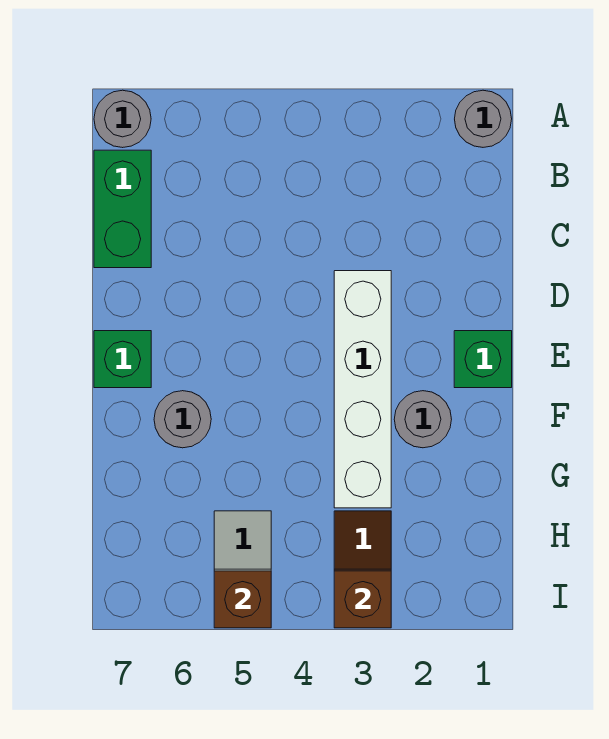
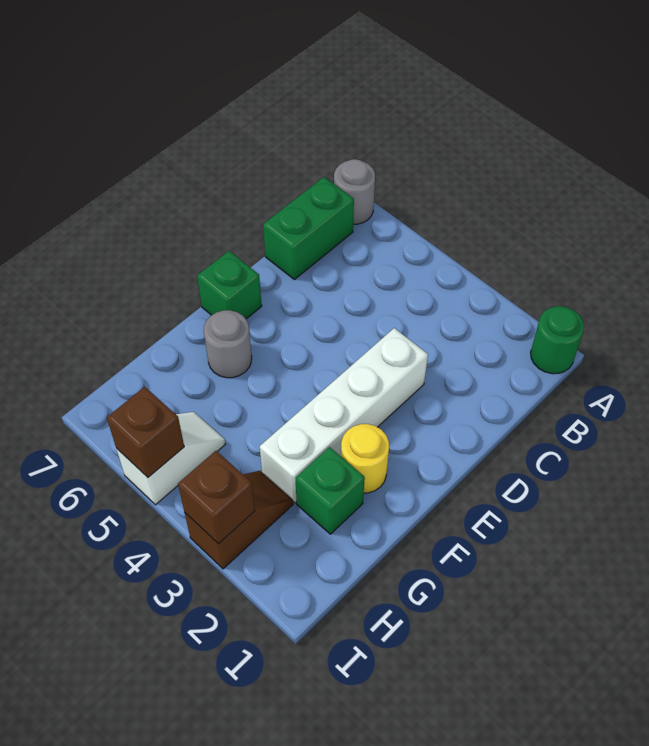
grey round brick A1 level 1 -> green round brick A1 level 1
green brick E1 level 1 -> green brick G2 level 1
grey round brick F2 level 1 -> yellow round brick F2 level 1

